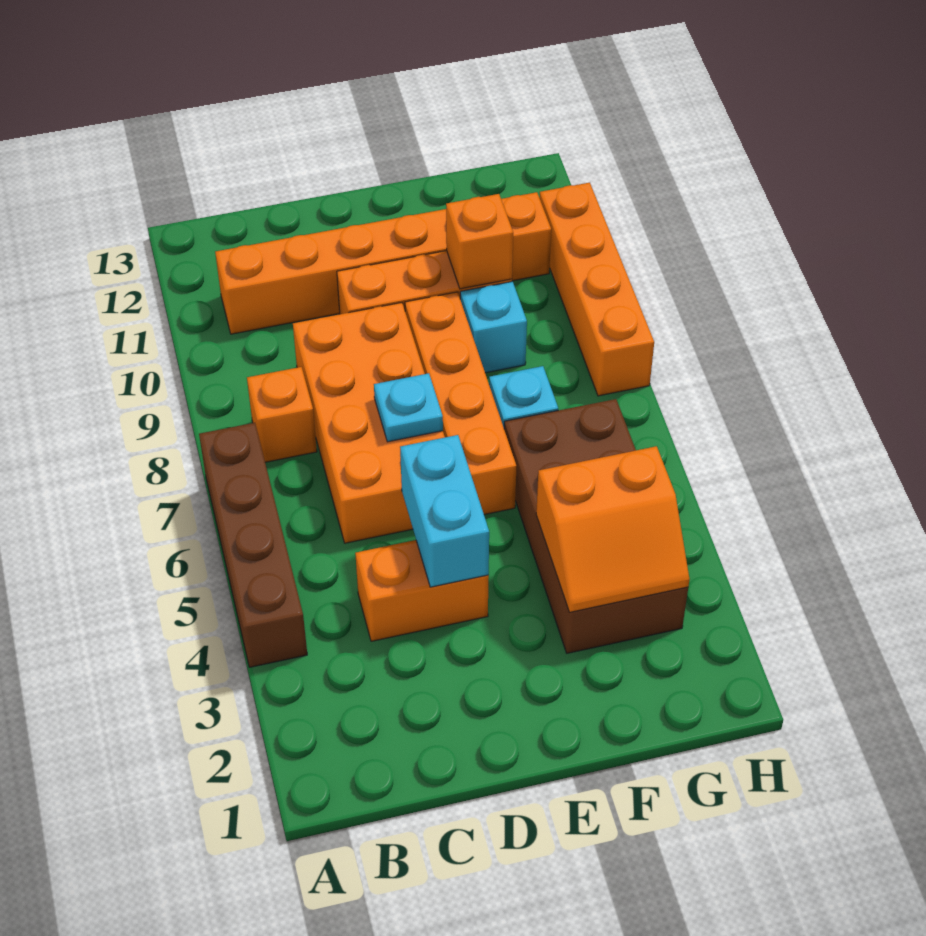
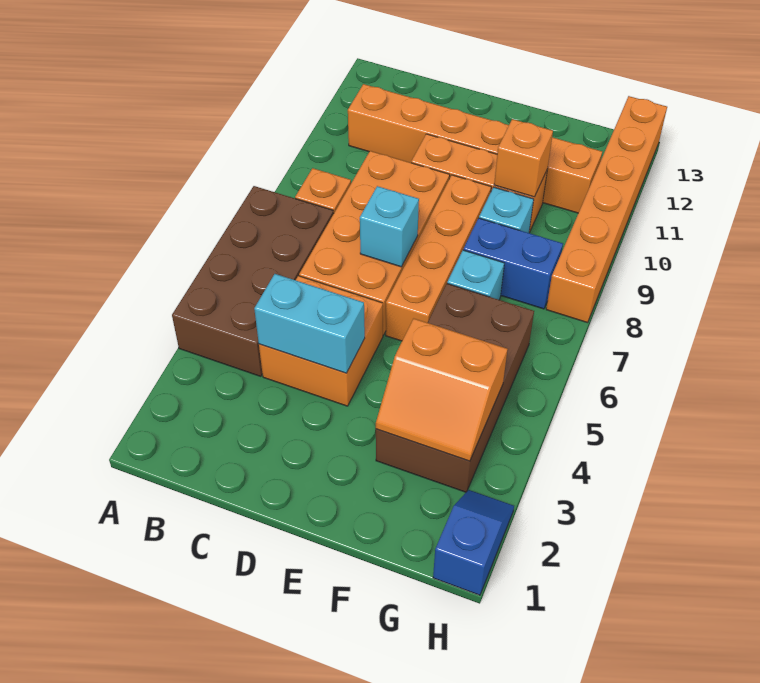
brown brick A4:A7 level 1 -> brown brick A4:B7 level 1
orange brick C4:D4 level 1 -> orange brick C4:D5 level 1
cyan brick D4:D5 level 2 -> cyan brick C4:D4 level 2
cyan plate D7 level 2 -> cyan brick D7 level 2
none -> blue brick F8:G8 level 1
none -> blue slope H1:H2 level 1 top 1
orange brick H8:H11 level 1 -> orange brick H8:H13 level 1

